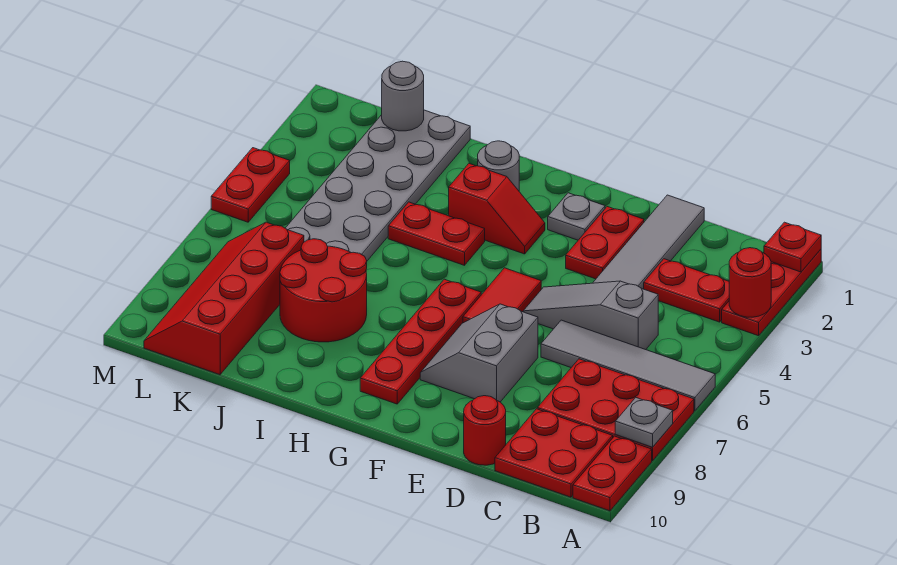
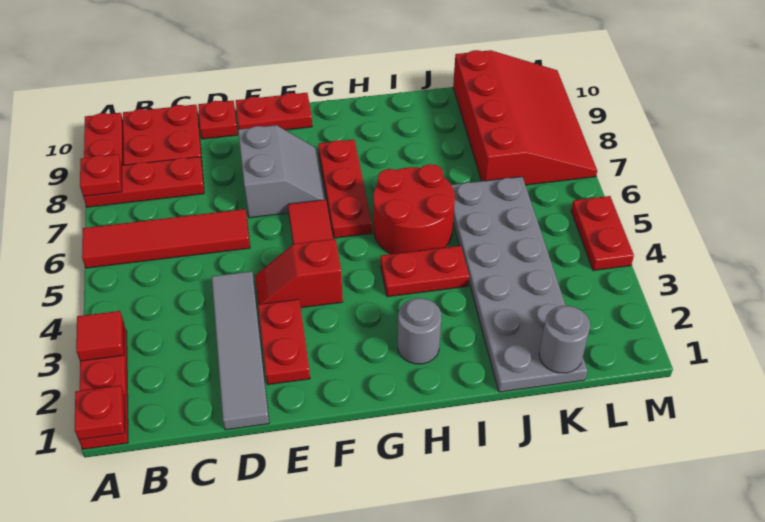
red round brick A3 level 2 -> red tile A3 level 2
grey tile A6:D6 level 1 -> red tile A6:D6 level 1
red plate A7:C8 level 1 -> red plate A8:C8 level 1
grey plate A8 level 2 -> red plate A8 level 2
red plate B3:C3 level 1 -> red plate E10:F10 level 1
grey slope C5:E5 level 1 top C -> none
red round brick D10 level 1 -> red plate D10 level 1
grey plate F2 level 1 -> none
red slope G3:H3 level 1 top H -> red slope E4:F4 level 1 top F
red plate G6:G9 level 1 -> red plate G6:G8 level 1
red round brick I7:J8 level 1 -> red round brick H5:I6 level 1
red slope K7:L10 level 1 top K -> red slope K7:M10 level 1 top K

